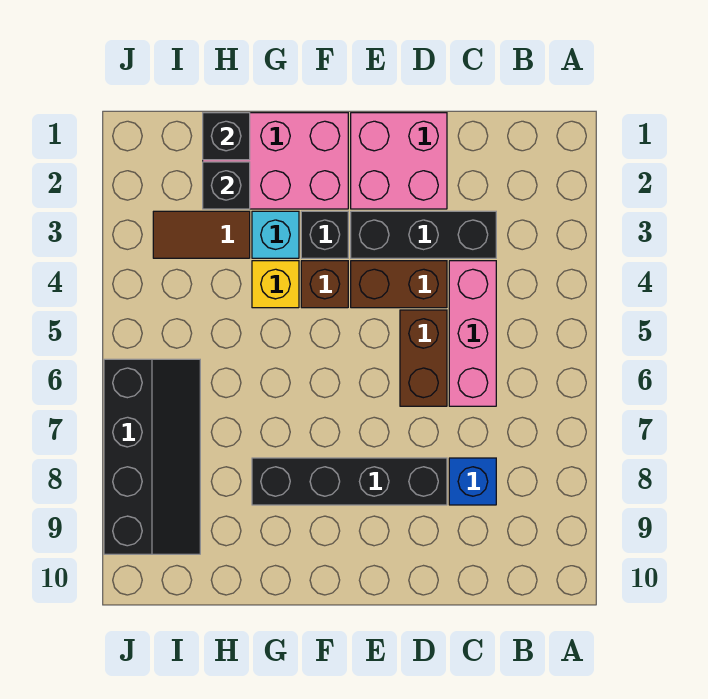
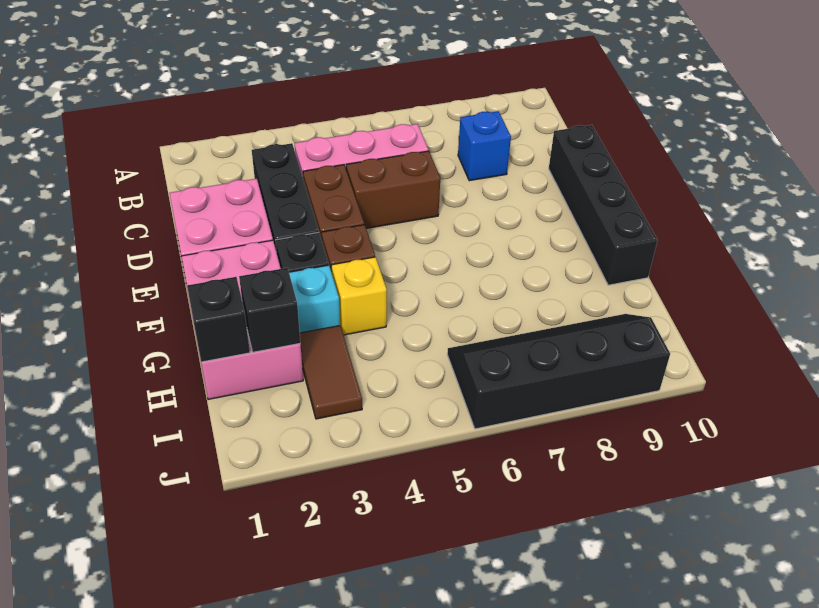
black brick D8:G8 level 1 -> black brick D10:G10 level 1

